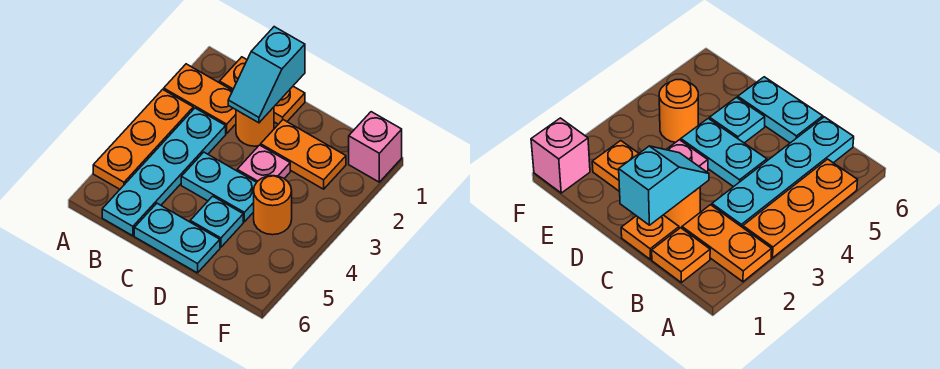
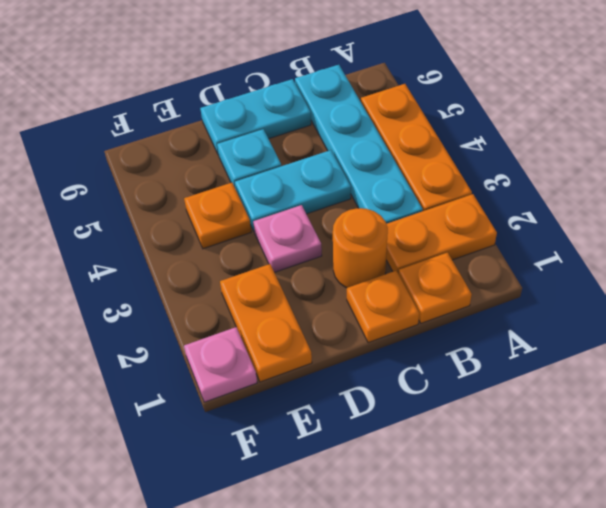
cyan slope C1:C2 level 2 top 1 -> none
orange plate D2:E2 level 1 -> orange plate E1:E2 level 1
orange round brick E4 level 1 -> orange plate E4 level 1
pink brick F1 level 1 -> pink plate F1 level 1

